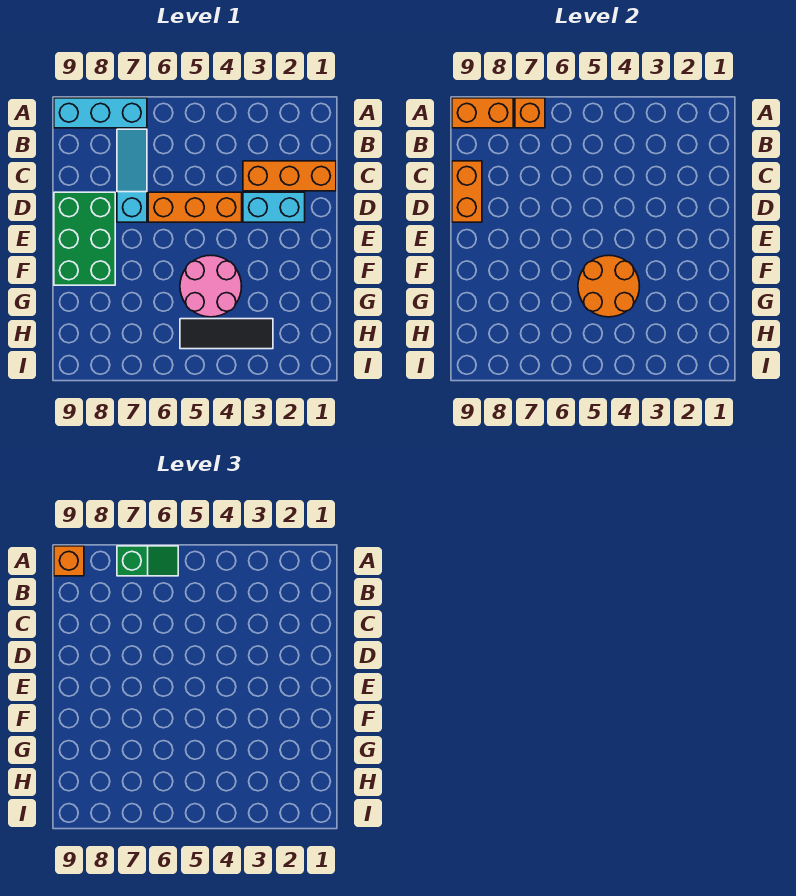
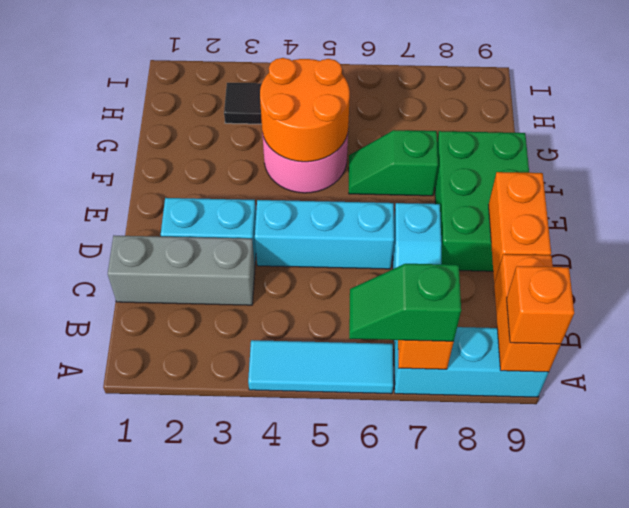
none -> cyan tile A4:A6 level 1
orange brick A8:A9 level 2 -> orange brick A9:B9 level 2
orange brick C1:C3 level 1 -> grey brick C1:C3 level 1
orange brick D4:D6 level 1 -> cyan brick D4:D6 level 1
none -> green slope F6:F7 level 1 top 7

